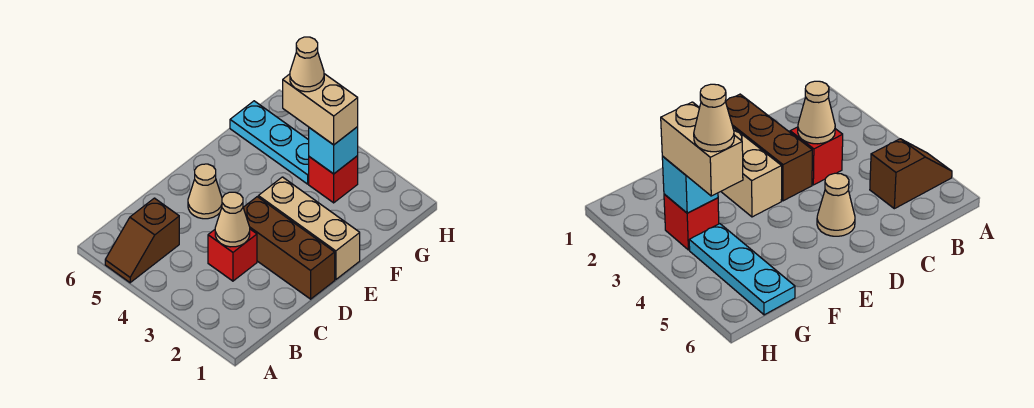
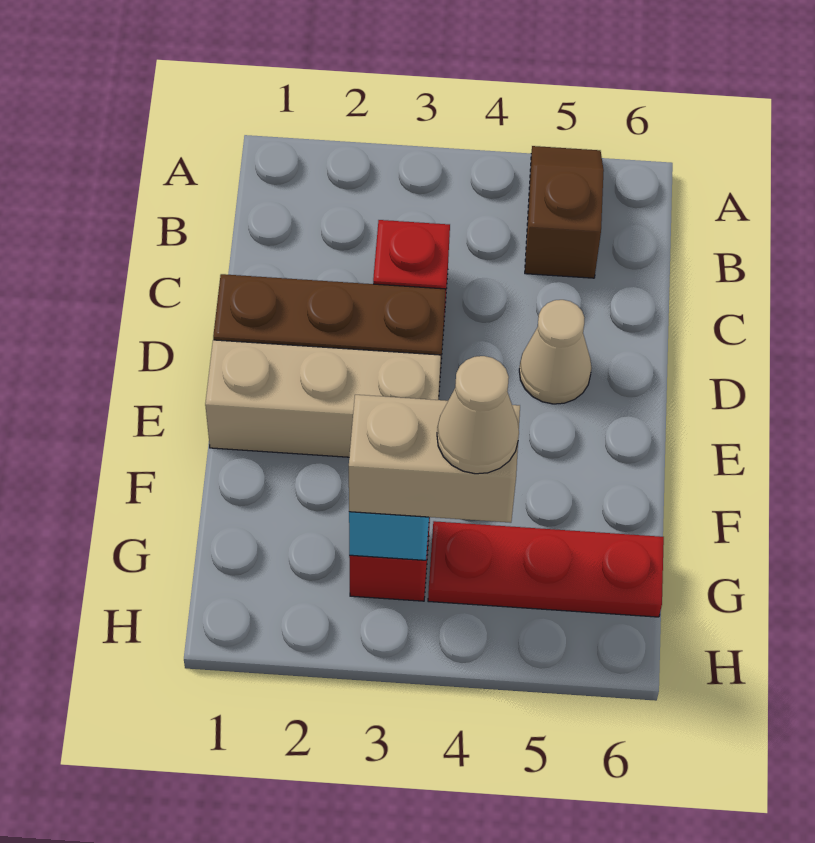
tan cone C3 level 2 -> none
cyan plate G4:G6 level 1 -> red plate G4:G6 level 1

